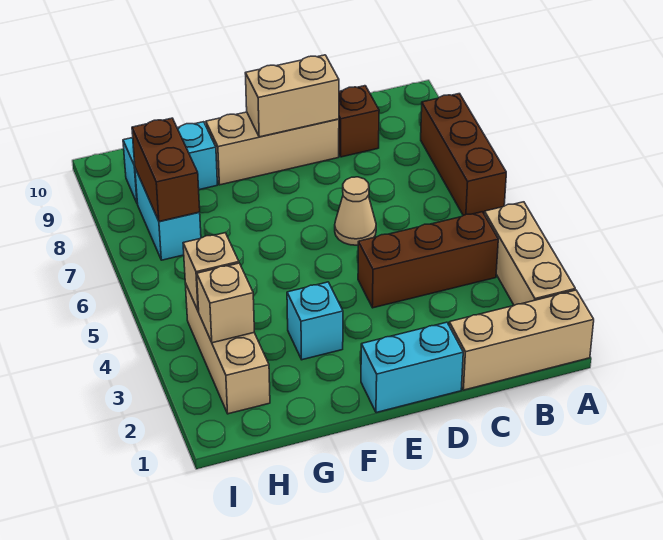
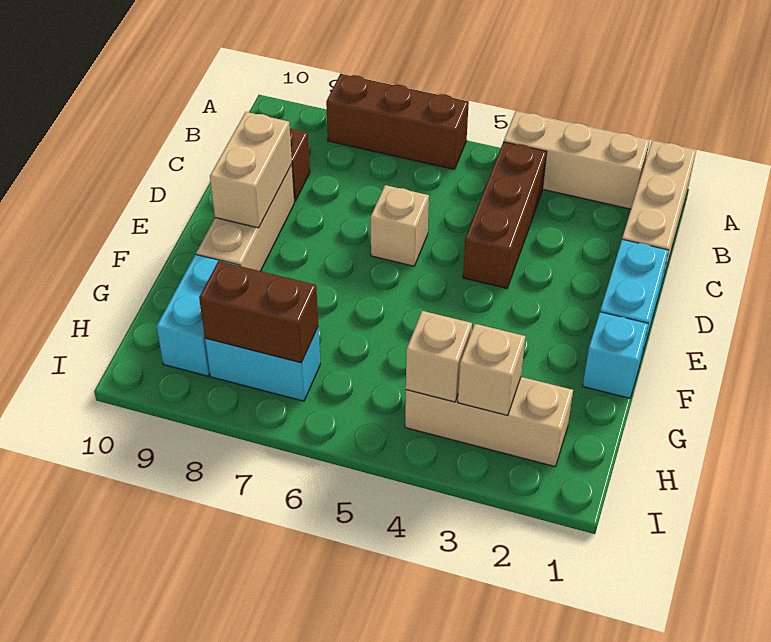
tan cone D6 level 1 -> tan brick D6 level 1
cyan brick F3 level 1 -> cyan brick F1 level 1

